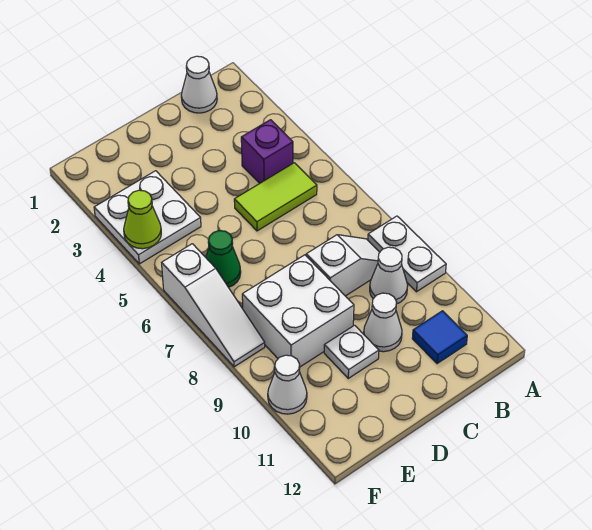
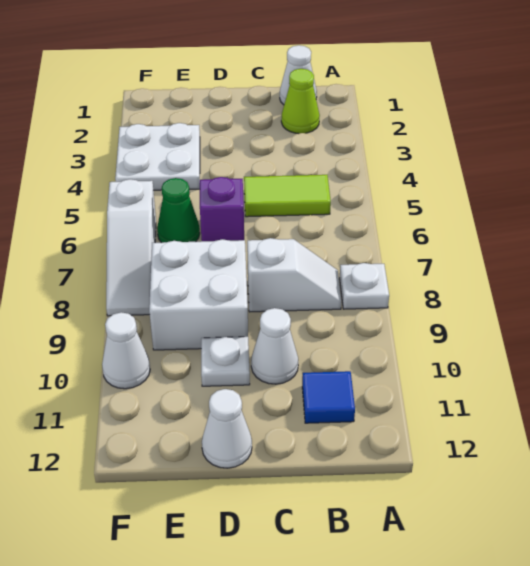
white plate A8:A9 level 1 -> white plate A8 level 1
purple brick B4 level 1 -> purple brick D6 level 1
white cone B9 level 1 -> white cone D12 level 1
lime cone F4 level 2 -> lime cone B2 level 1

